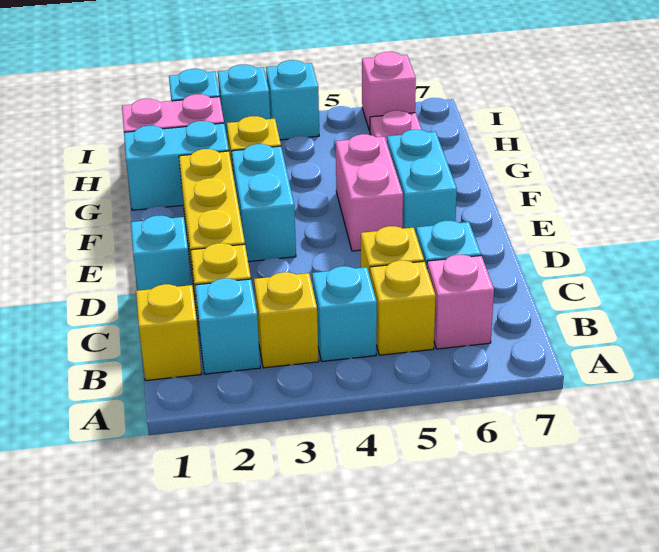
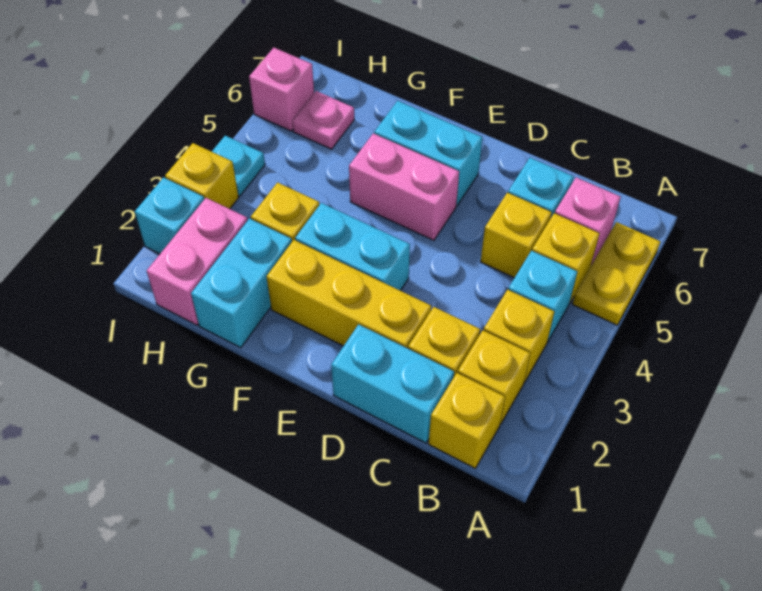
none -> yellow plate A5:A6 level 1
cyan brick B2 level 1 -> yellow brick B2 level 1
cyan brick D1 level 1 -> cyan brick C1:D1 level 1
cyan brick I3 level 1 -> yellow brick I3 level 1
cyan brick I4 level 1 -> cyan plate I4 level 1

